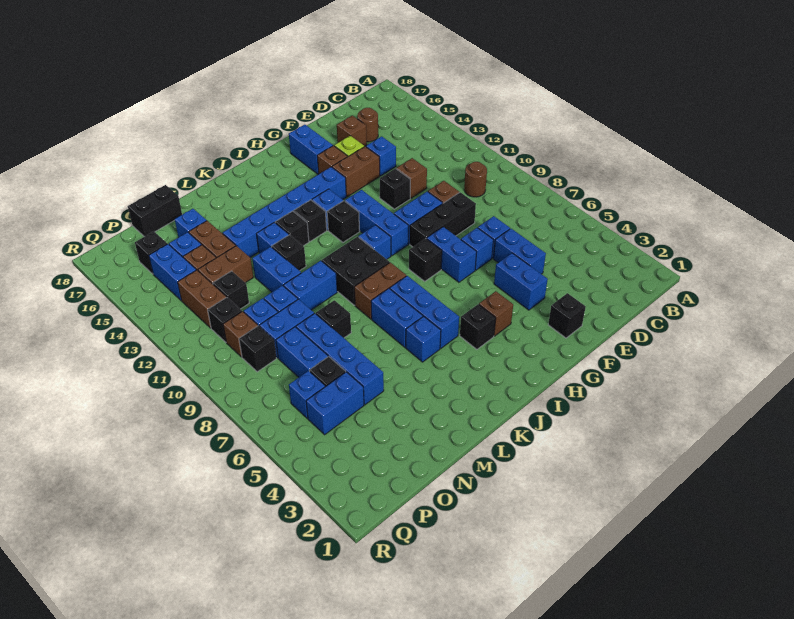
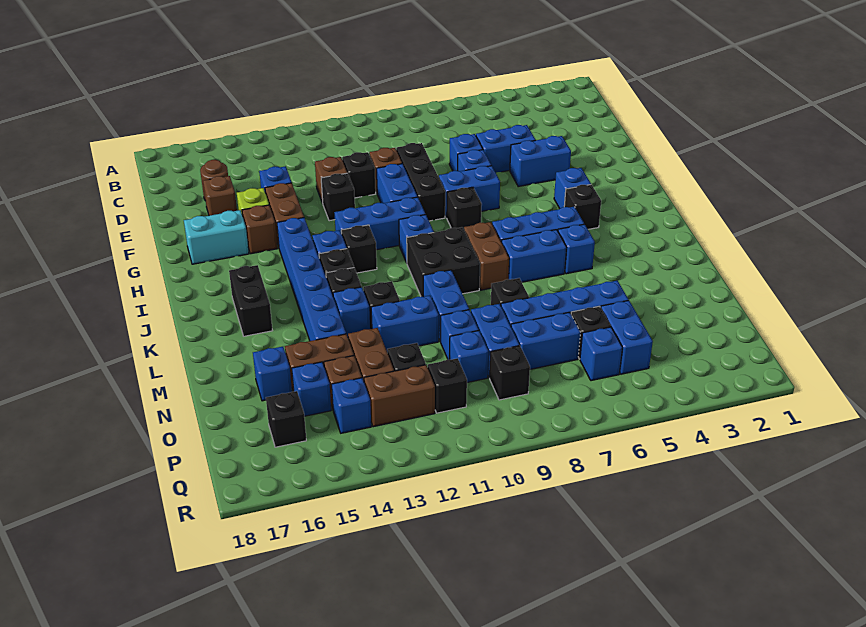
brown round brick C10 level 1 -> none
black brick F2 level 1 -> black brick E11 level 1
blue brick G16:G17 level 1 -> cyan brick G16:G17 level 1
brown brick H4 level 1 -> blue brick H4 level 1
black brick N18:O18 level 1 -> black brick J16:K16 level 1
brown brick P10 level 1 -> none
blue brick P14:P15 level 1 -> blue brick P14 level 1

